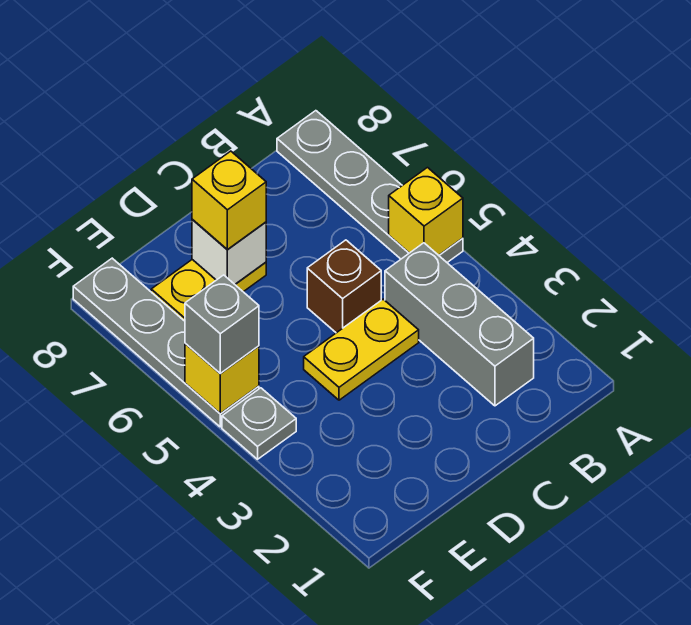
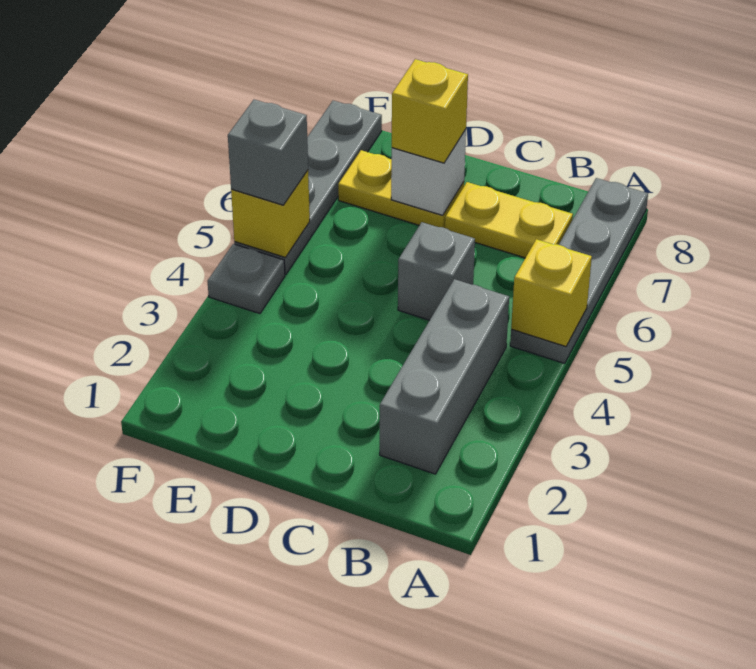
yellow plate C4:D4 level 1 -> yellow plate B7:C7 level 1
brown brick C5 level 1 -> grey brick C5 level 1

